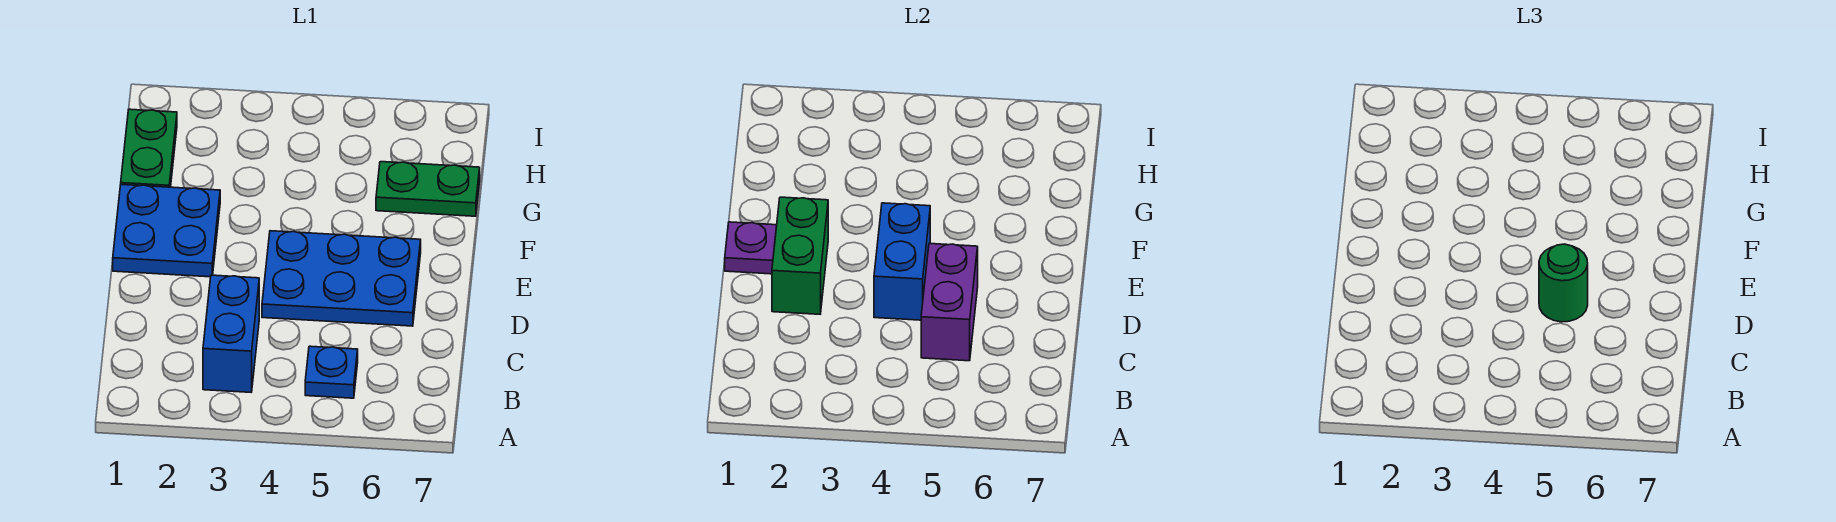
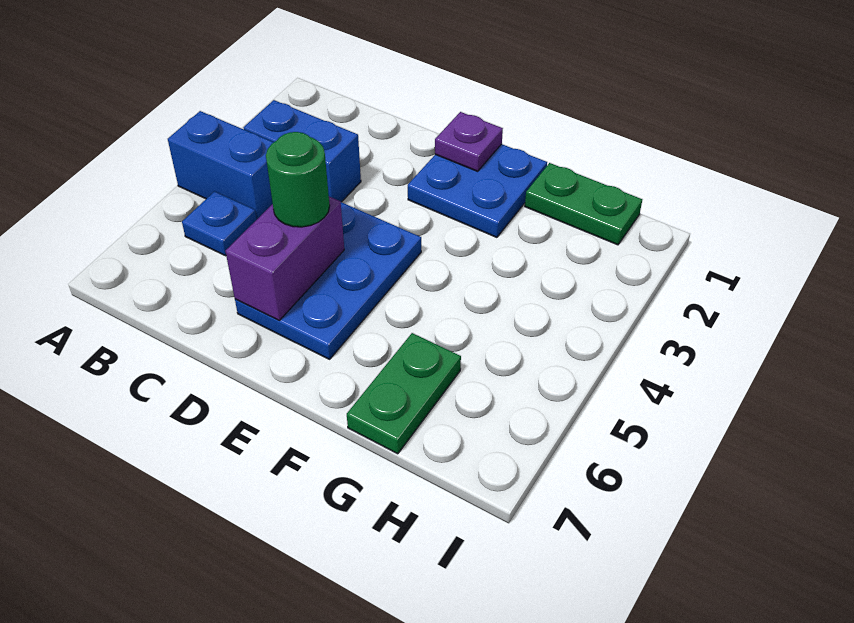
purple brick C5:D5 level 2 -> purple brick D5:D6 level 2
green brick D2:E2 level 2 -> none
blue brick D4:E4 level 2 -> blue brick A4:B4 level 1

